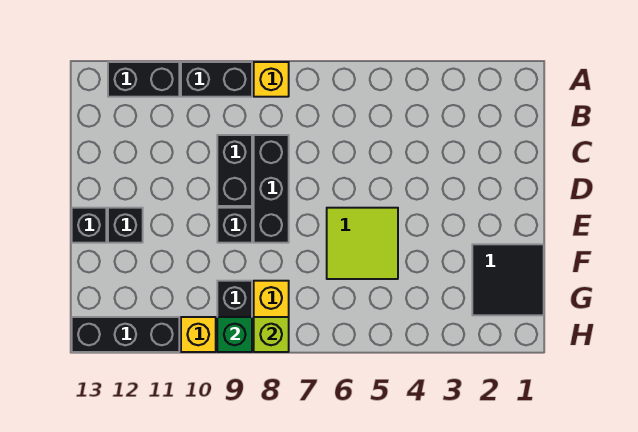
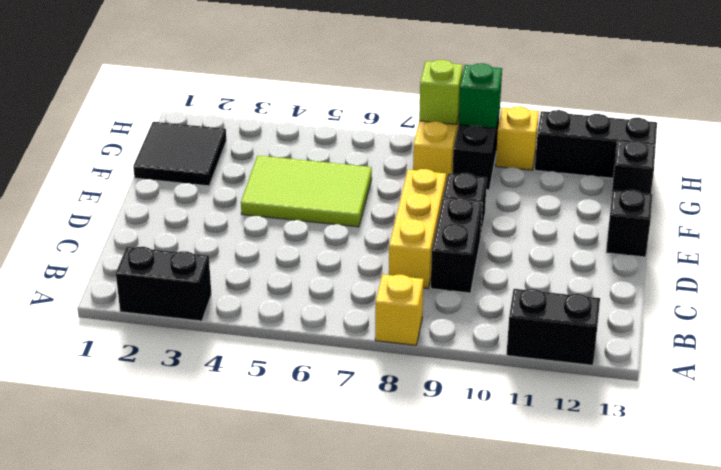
black brick A9:A10 level 1 -> black brick A2:A3 level 1
black brick C8:E8 level 1 -> yellow brick C8:E8 level 1
lime tile E5:F6 level 1 -> lime tile E4:F6 level 1
black brick E12 level 1 -> black brick G13 level 1

